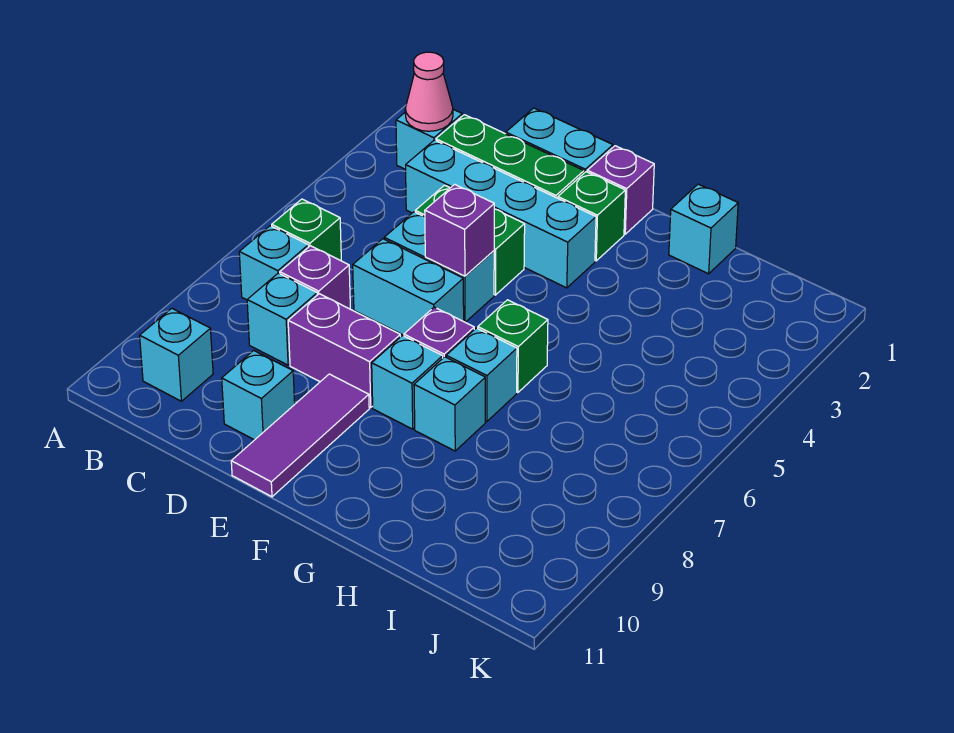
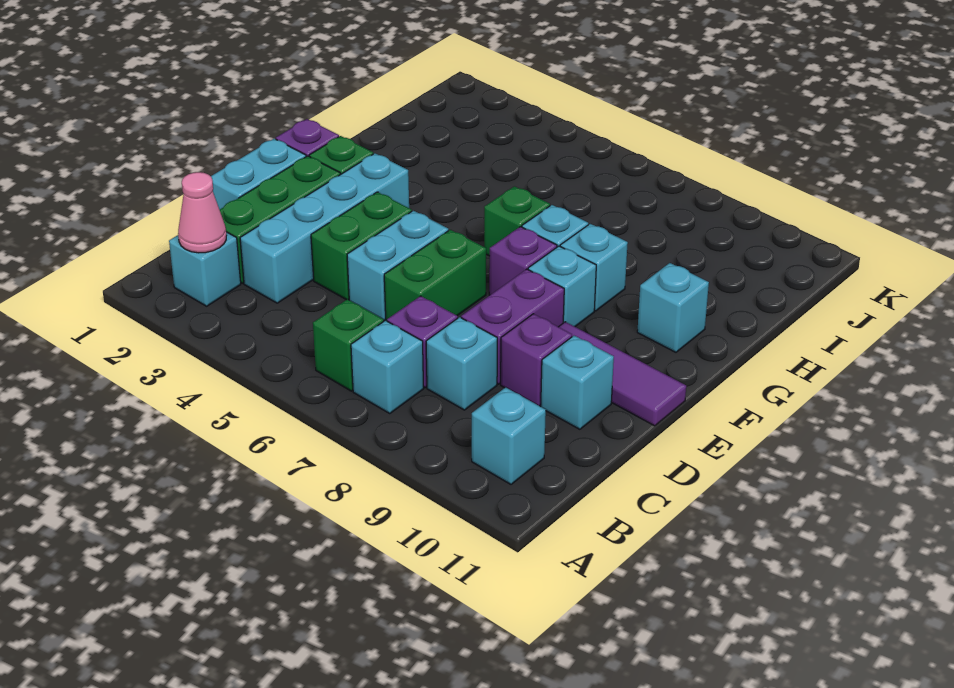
cyan brick D6:E6 level 1 -> green brick D6:E6 level 1
purple brick E5 level 2 -> purple brick D9 level 1
cyan brick H1 level 1 -> cyan brick G10 level 1

